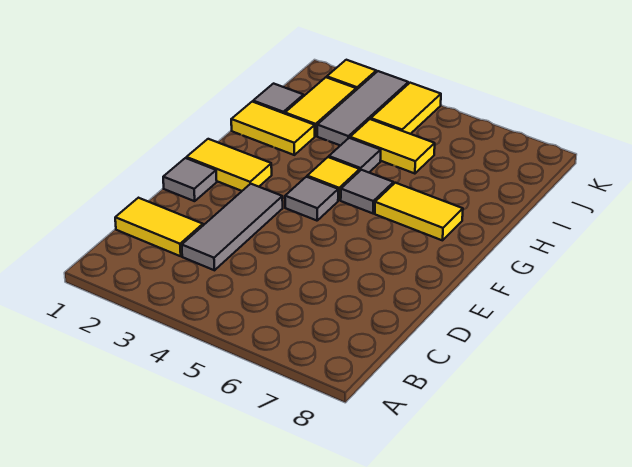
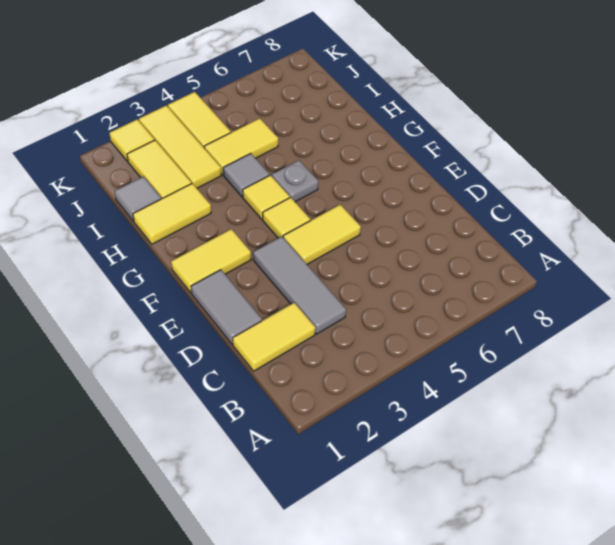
grey tile E1 level 1 -> grey tile D1:E1 level 1
grey tile F4 level 1 -> yellow tile F4 level 1
grey tile G5 level 1 -> grey plate G5 level 1
yellow tile G6:G7 level 1 -> yellow tile E4:E5 level 1
grey tile I3:K3 level 1 -> yellow tile I3:K3 level 1

